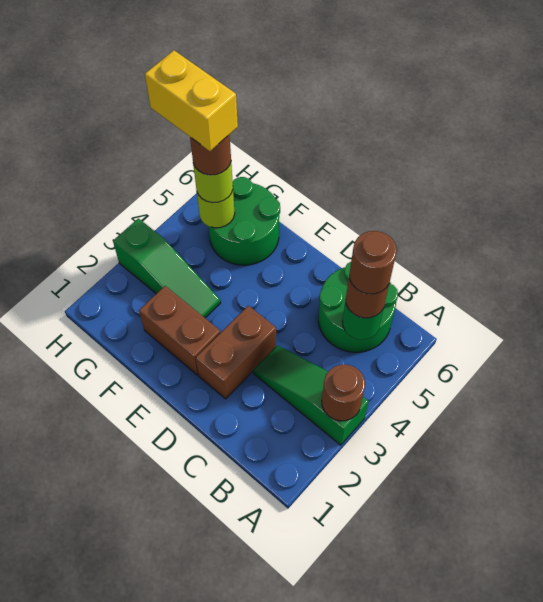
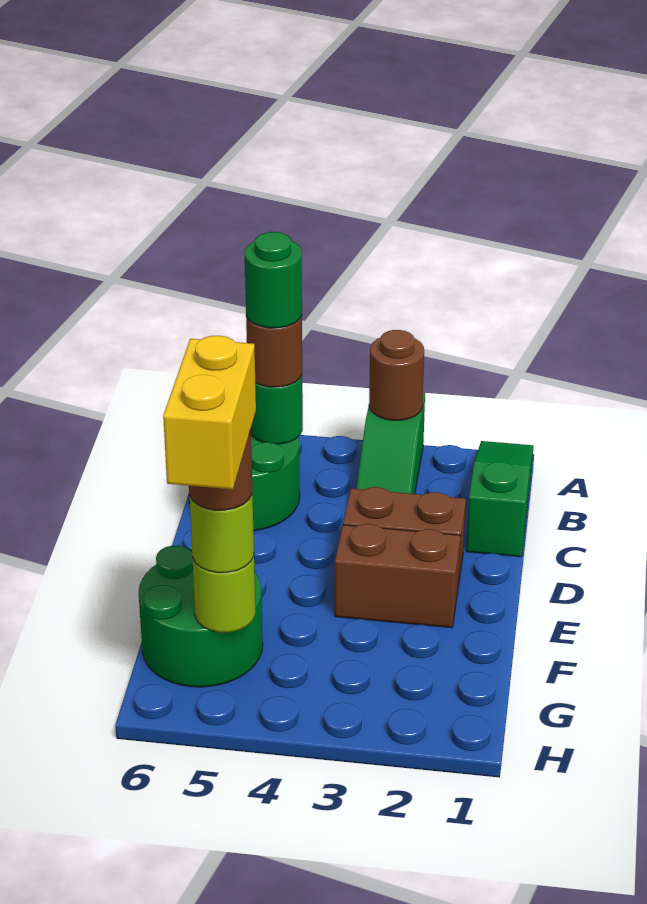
brown round brick B5 level 4 -> green round brick B5 level 4
brown brick E2:F2 level 1 -> brown brick E2:E3 level 1
green slope F3:H3 level 1 top H -> green slope A1:C1 level 1 top C

